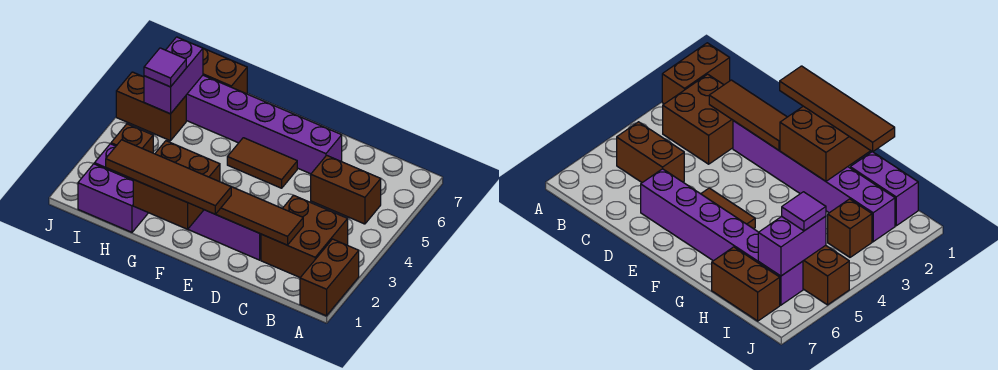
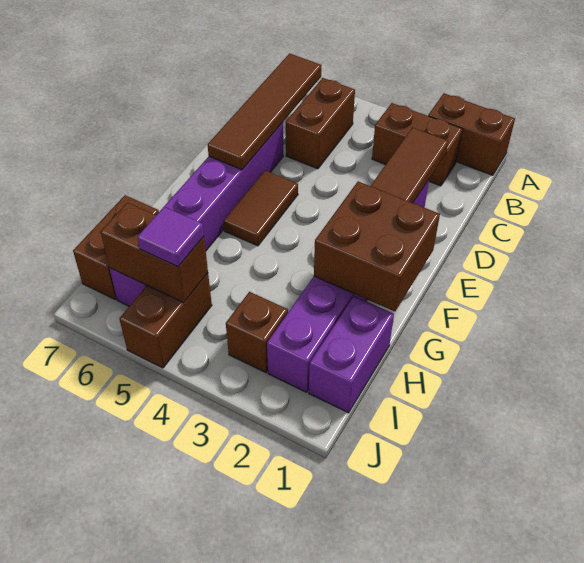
brown brick B2:C3 level 1 -> brown brick B2:B3 level 1
brown tile E1:H1 level 3 -> brown tile B6:E6 level 2
purple brick I5:I6 level 2 -> brown brick I5:I6 level 2

